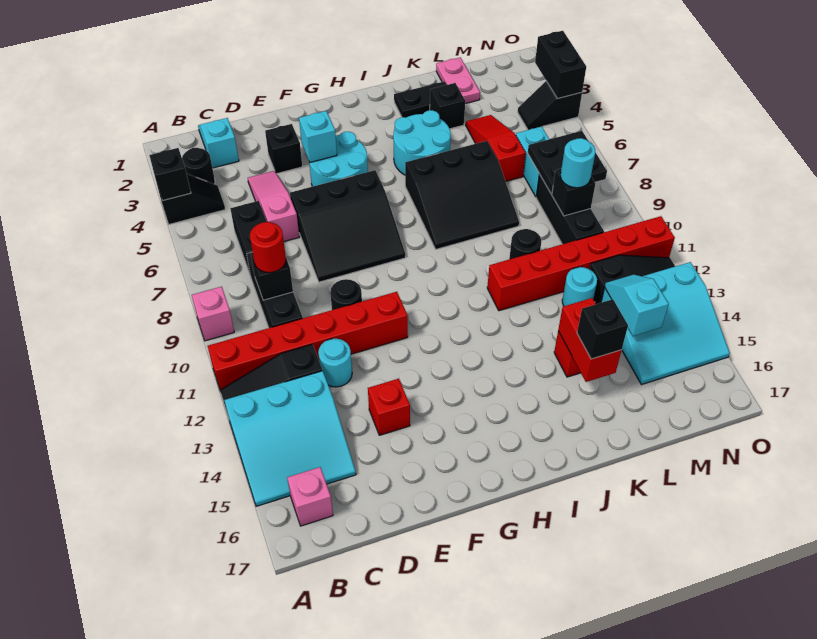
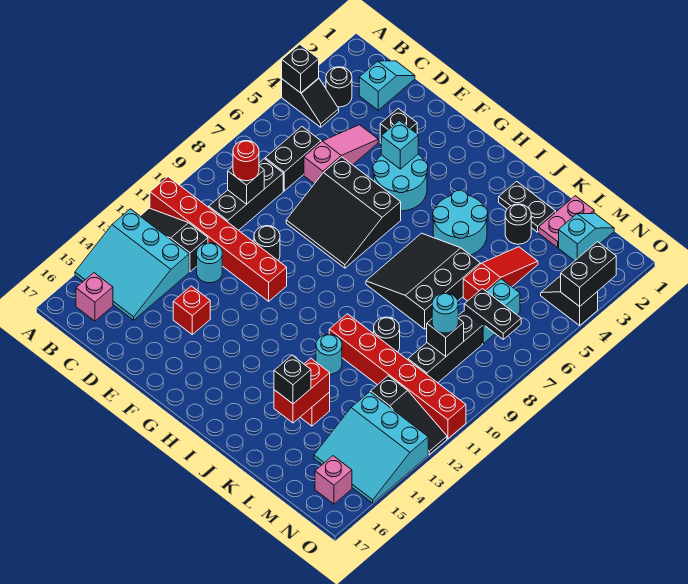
pink brick A9 level 1 -> pink brick N16 level 1
black slope I6:K8 level 1 top 6 -> black slope I6:K8 level 1 top K
black brick K3 level 1 -> black round brick K3 level 1
cyan round brick L12 level 1 -> cyan round brick J12 level 1
black plate M7:N8 level 2 -> black plate M7:N7 level 2
cyan slope M13:M14 level 2 top 14 -> cyan slope M1:M2 level 1 top 2

